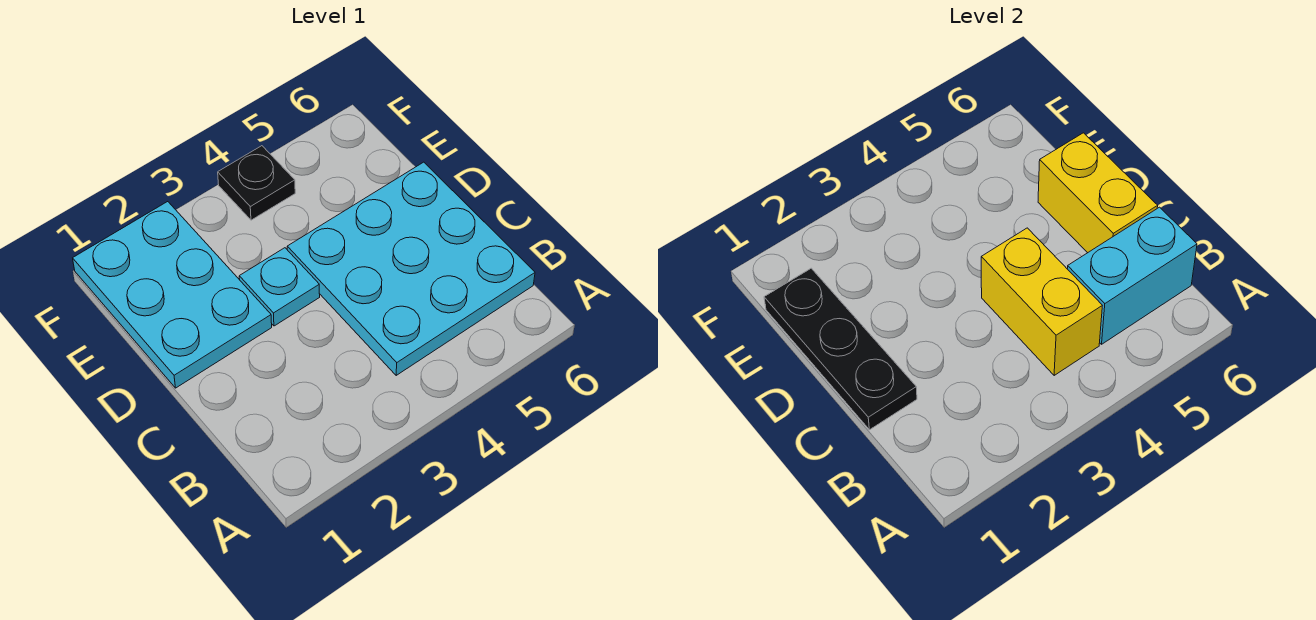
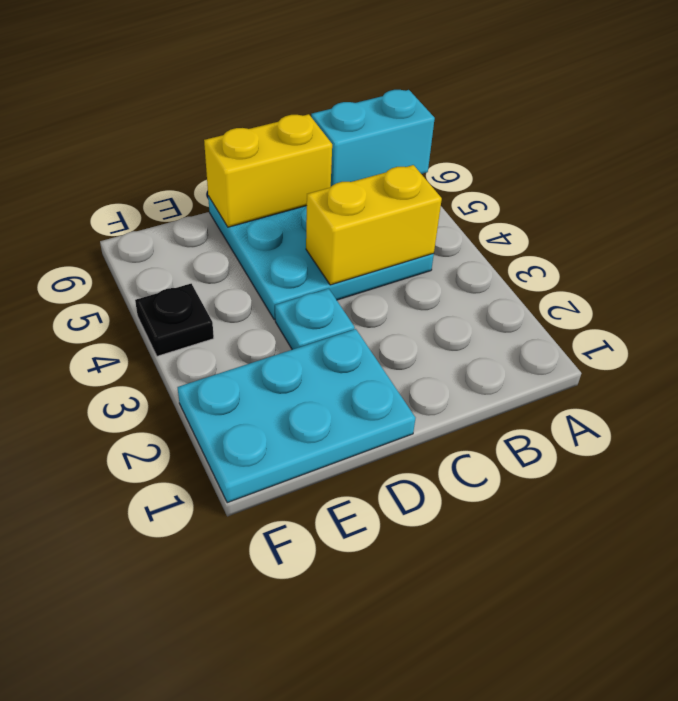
cyan brick B5:B6 level 2 -> cyan brick A6:B6 level 2
black plate C1:E1 level 2 -> none

